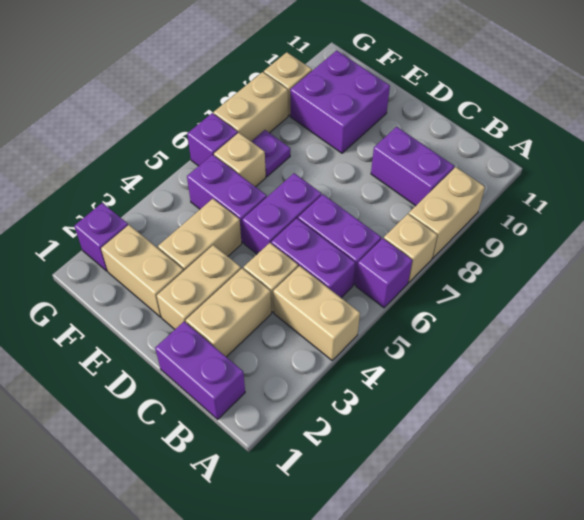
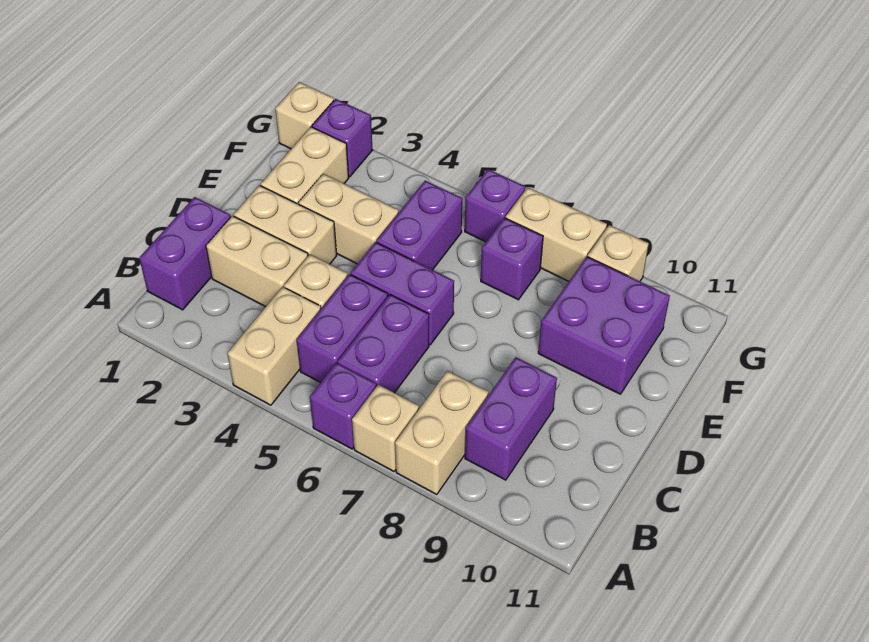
tan brick A8:A9 level 1 -> tan brick A8:B8 level 1
tan brick F6 level 1 -> tan brick G1 level 1
purple plate F7 level 1 -> purple brick F7 level 1

